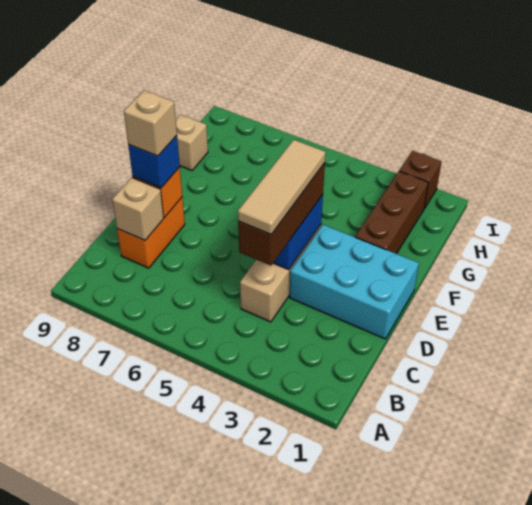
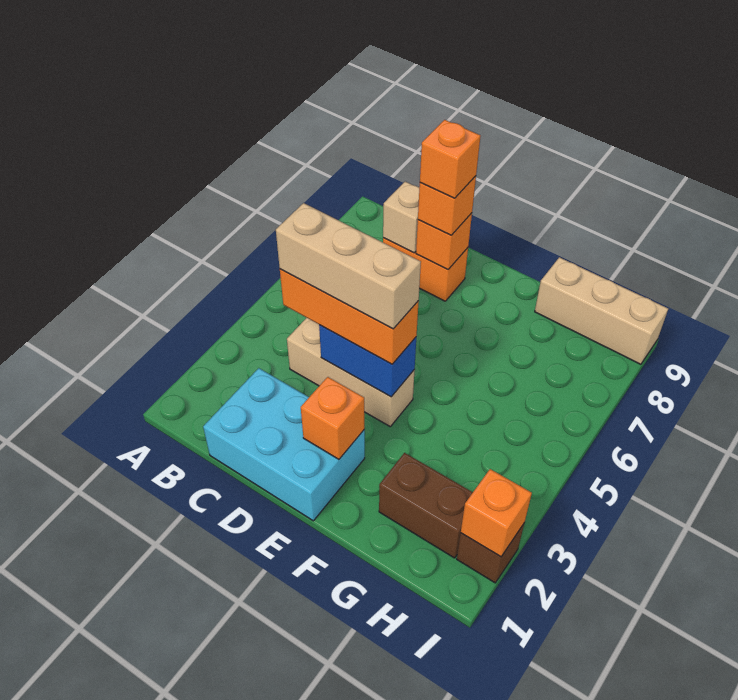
brown brick C4:E4 level 3 -> orange brick C4:E4 level 3
tan tile C4:E4 level 4 -> tan brick C4:E4 level 4
cyan brick D1:E3 level 1 -> cyan brick C1:E2 level 1
blue brick D8 level 3 -> orange brick D8 level 3
tan brick D8 level 4 -> orange brick D8 level 4
none -> orange brick E2 level 2
brown brick F2:H2 level 1 -> brown brick G2:H2 level 1
tan brick G9 level 1 -> tan brick G9:I9 level 1
none -> orange brick I2 level 2

